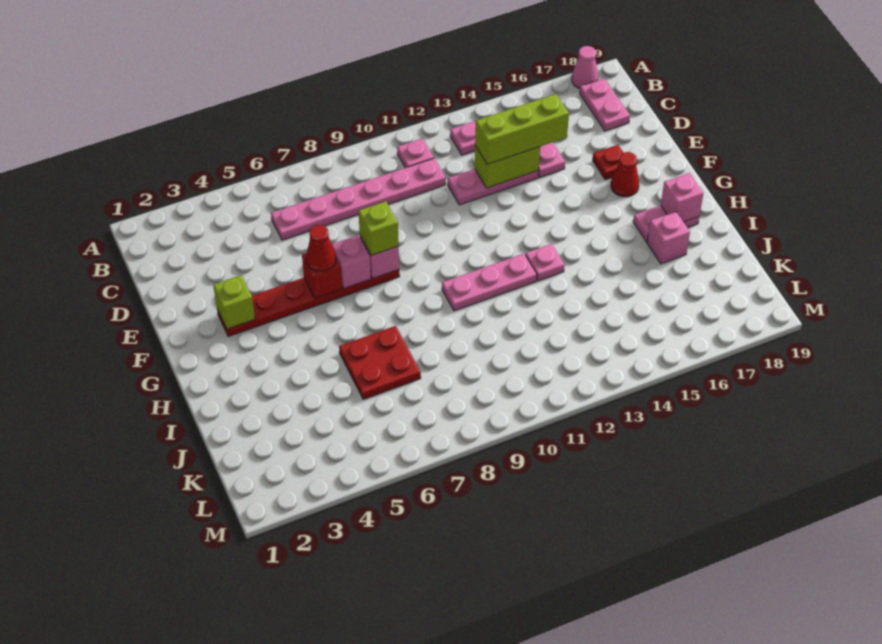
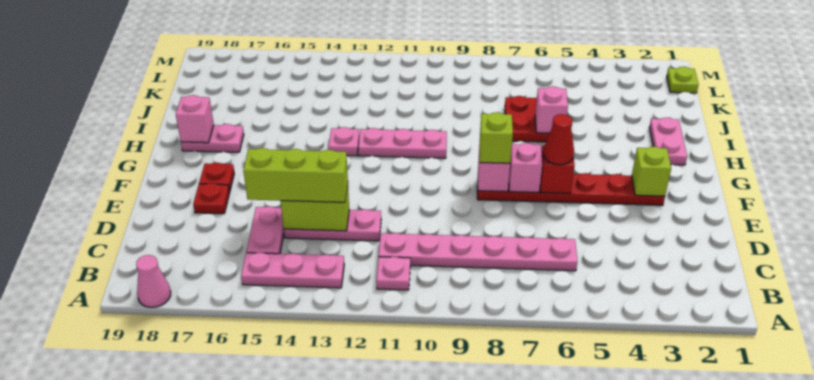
pink plate B18:C18 level 1 -> pink plate H2:I2 level 1
red cone F17 level 1 -> red plate F17 level 1
pink brick I17 level 1 -> pink brick I6 level 2
none -> lime plate L1 level 1

